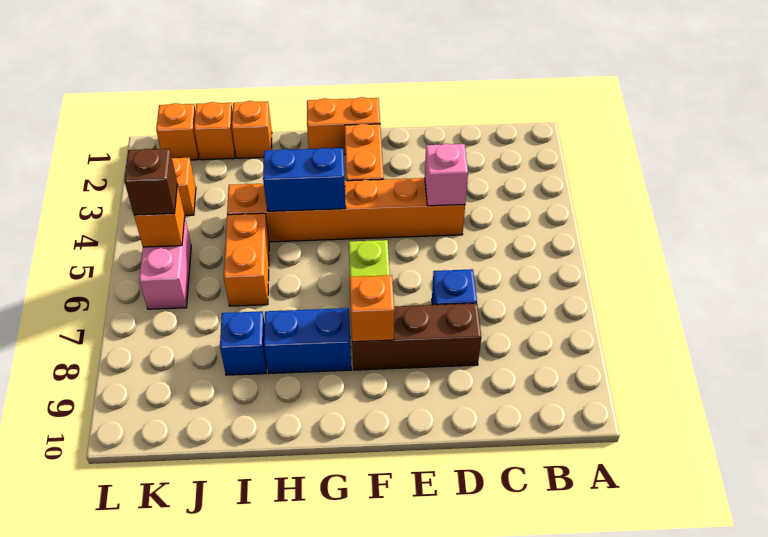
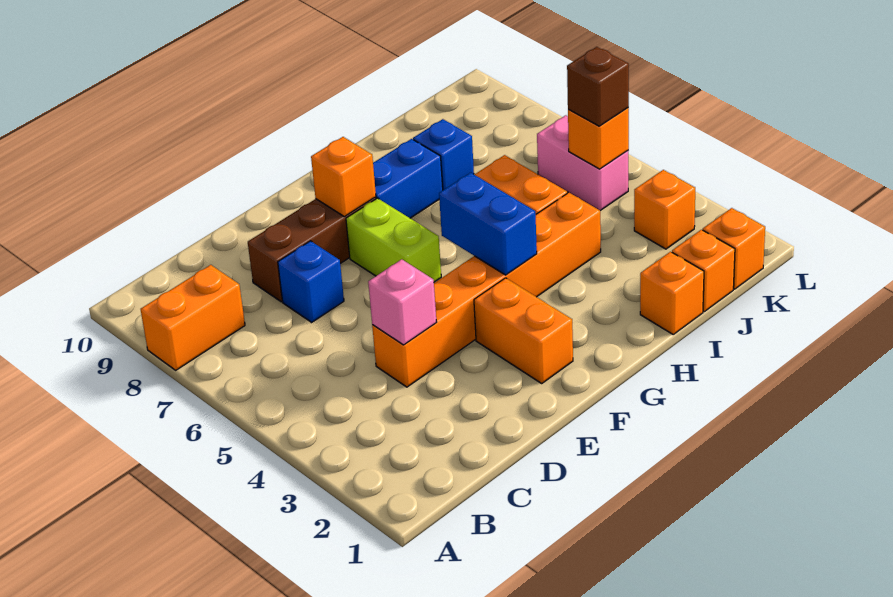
orange brick F1:G1 level 1 -> orange brick A8:B8 level 1
blue brick G4:H4 level 2 -> blue brick G4:G5 level 2

